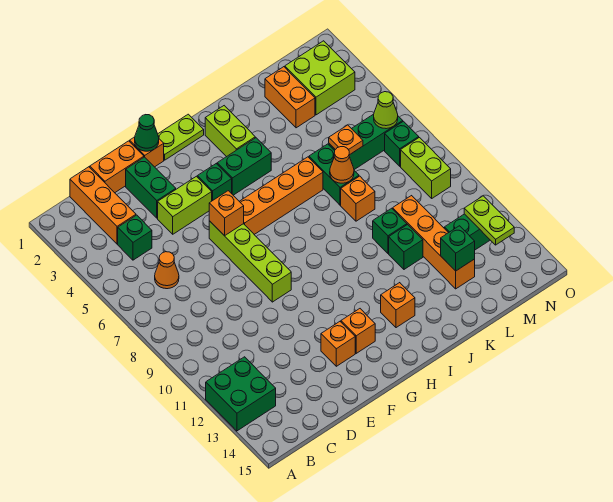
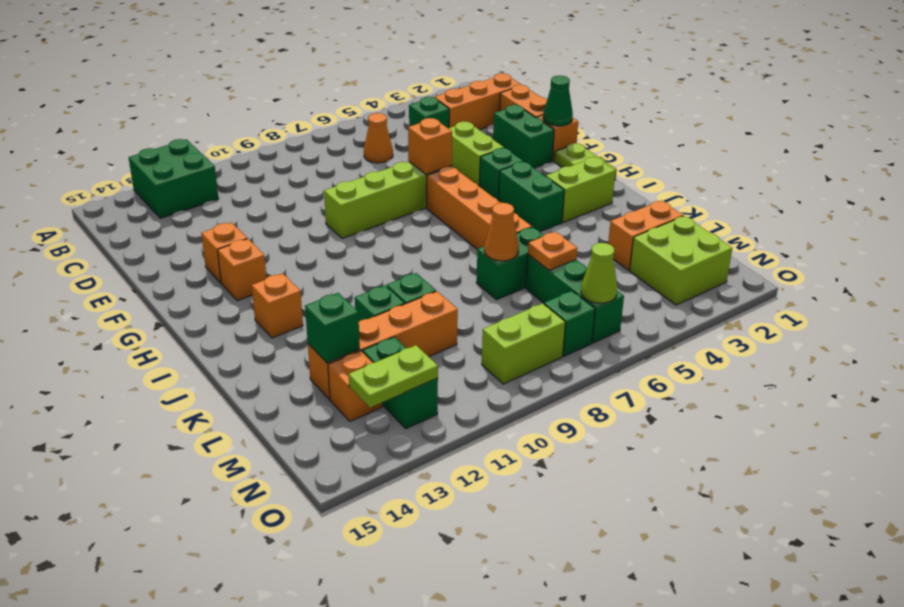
green brick E2:E3 level 1 -> green brick E2:F2 level 1
orange brick K8 level 1 -> orange brick M13 level 1

